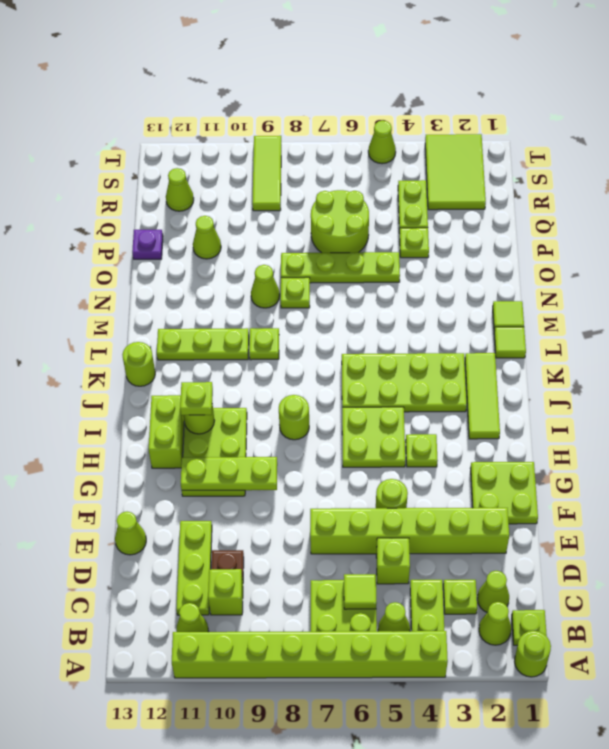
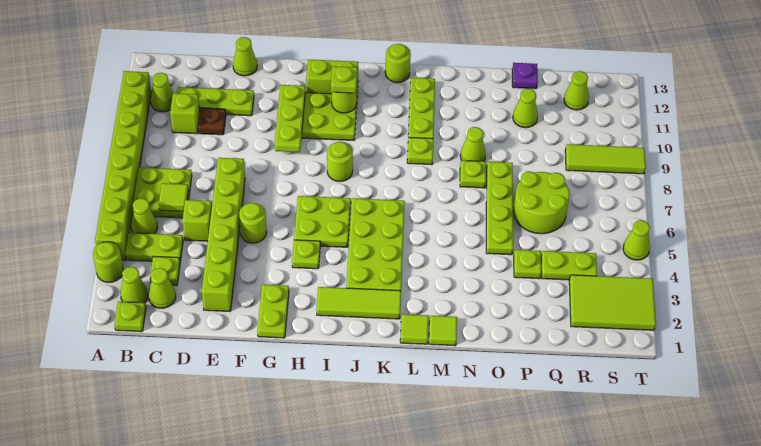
lime round brick A1 level 1 -> lime round brick A3 level 1
lime plate F1:G2 level 1 -> lime plate G1:G2 level 1

